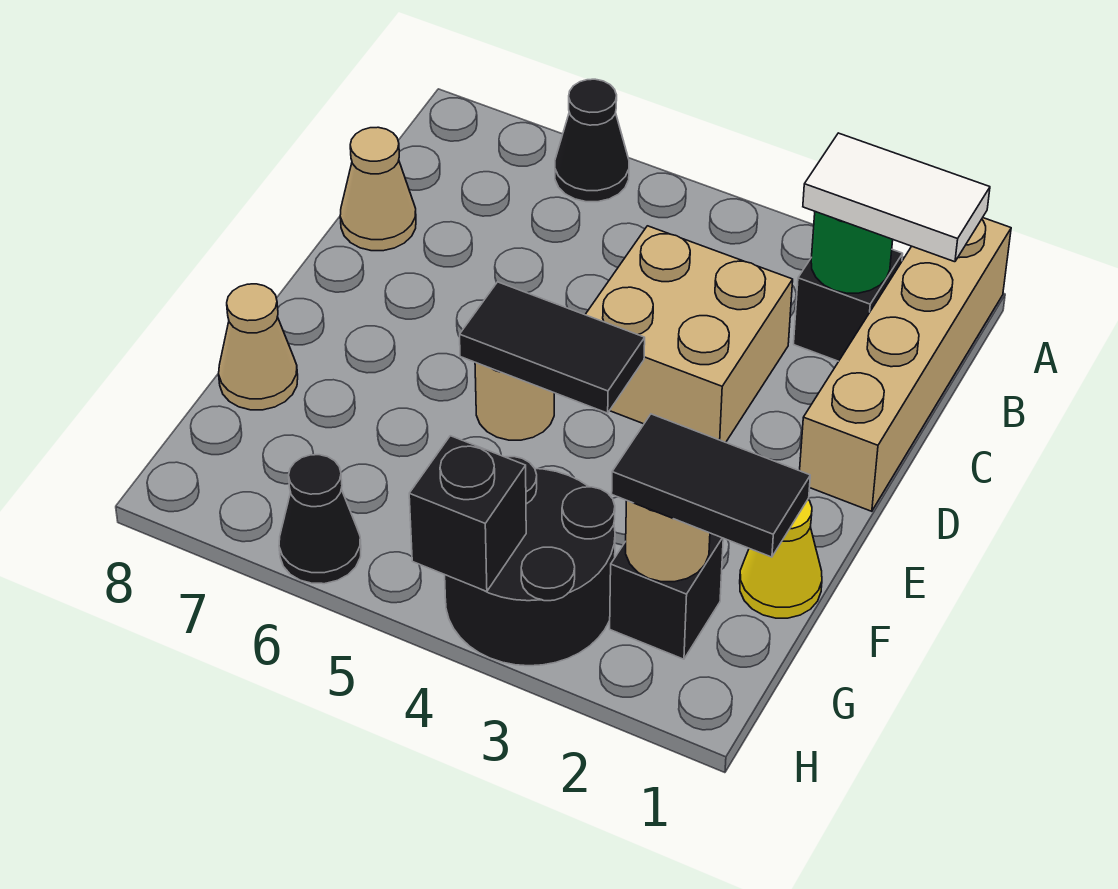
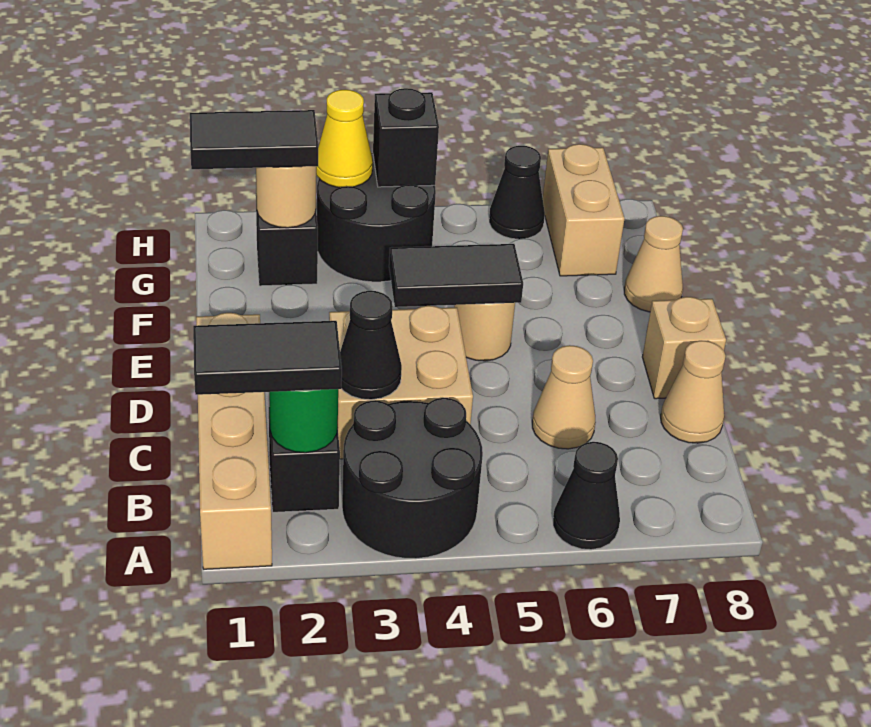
none -> black round brick A3:B4 level 1
white tile B1:B2 level 3 -> black tile B1:B2 level 3
none -> black cone C3 level 2
none -> tan cone C6 level 1
none -> tan brick D8 level 1
yellow cone F1 level 1 -> yellow cone H3 level 2
none -> tan brick G7:H7 level 1

